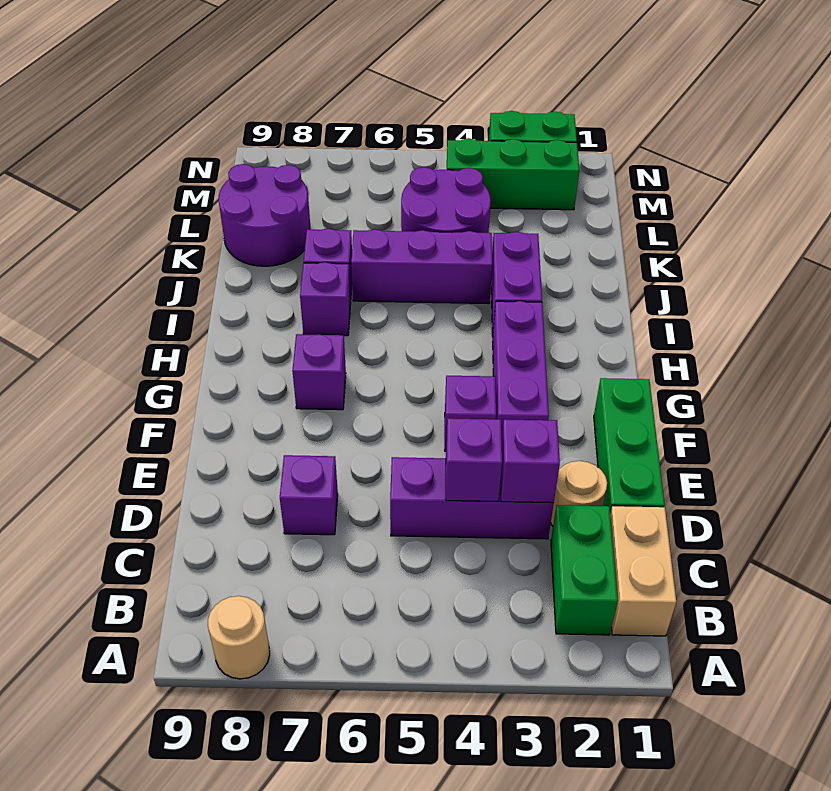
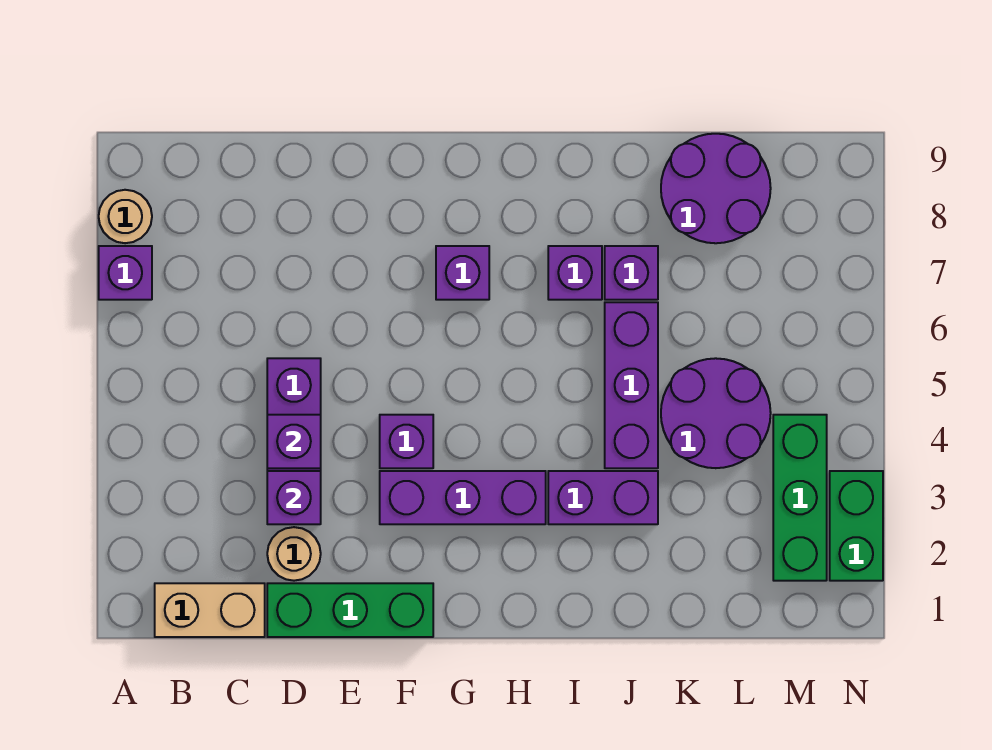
green brick B2:C2 level 1 -> none
purple brick D7 level 1 -> purple brick A7 level 1

